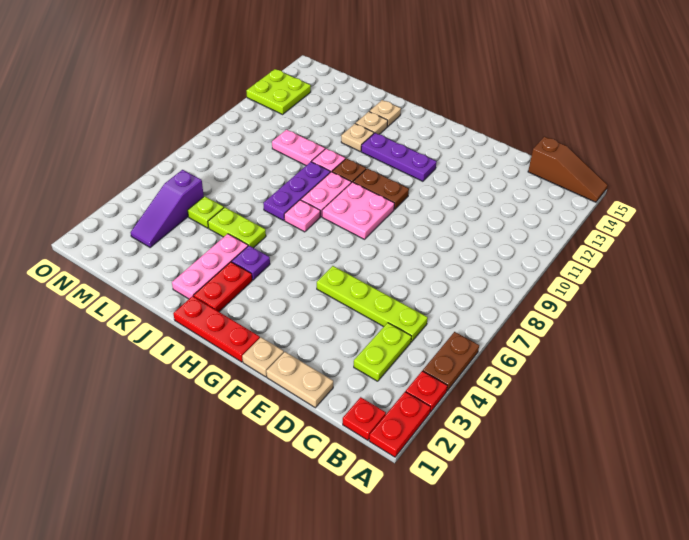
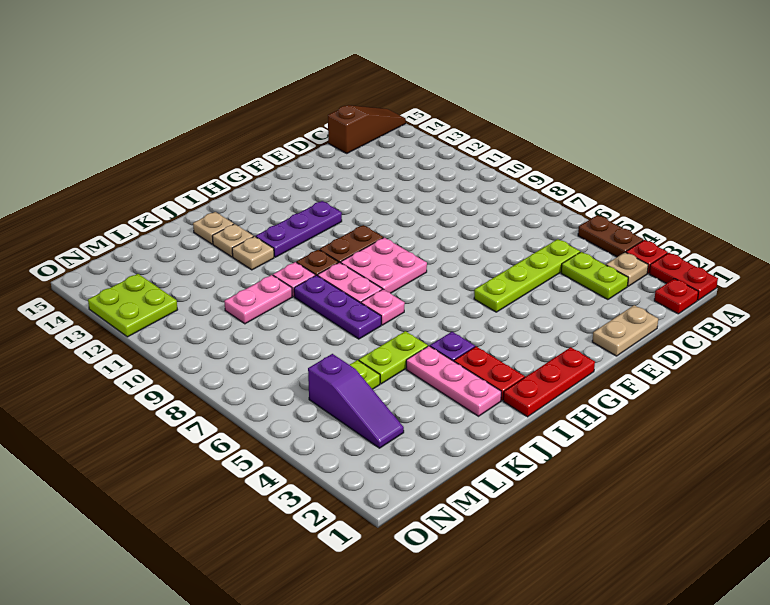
tan plate F1 level 1 -> tan plate B3 level 1

